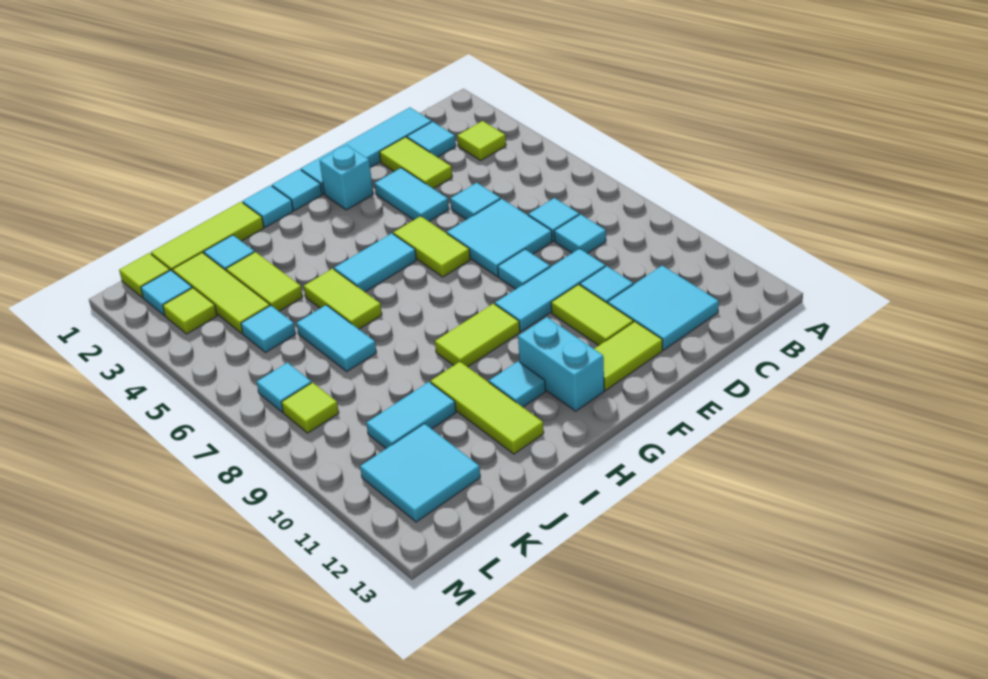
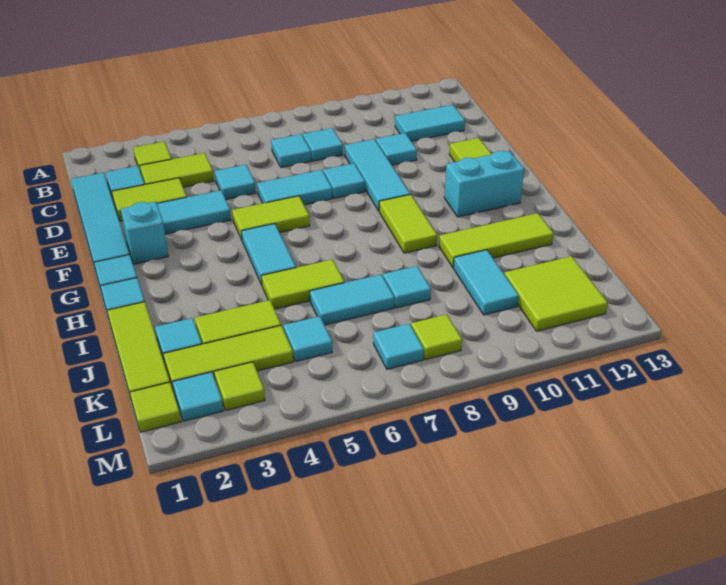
cyan tile C11:D12 level 1 -> cyan tile C11:C12 level 1
cyan tile D6:E7 level 1 -> cyan tile E6:E7 level 1
lime tile E10:E11 level 1 -> lime tile C3:C4 level 1
cyan tile H11 level 1 -> cyan tile J8 level 1
cyan tile K11:L12 level 1 -> lime tile K11:L12 level 1

